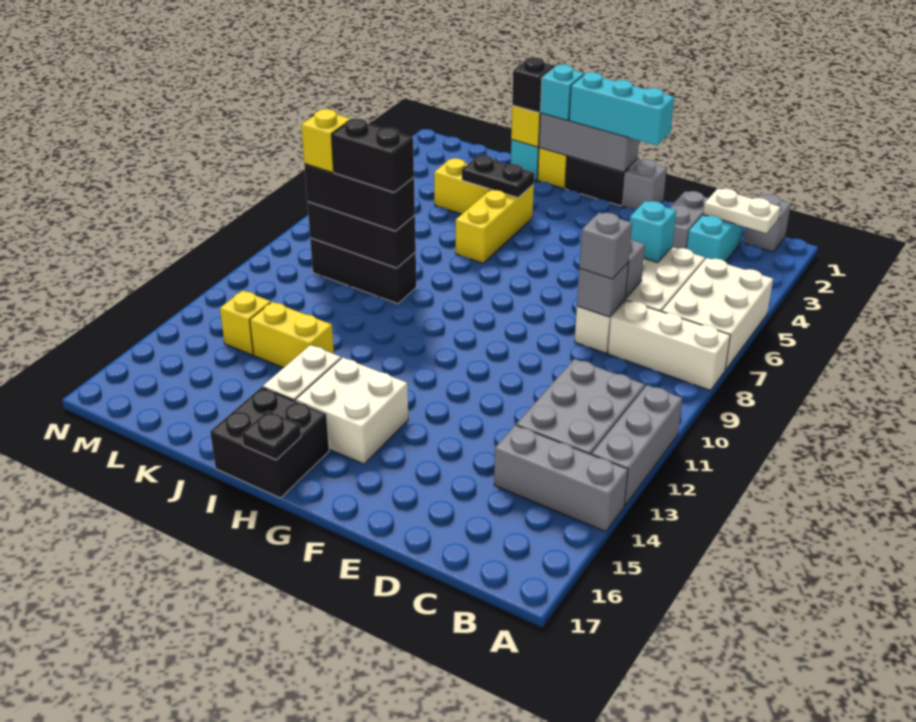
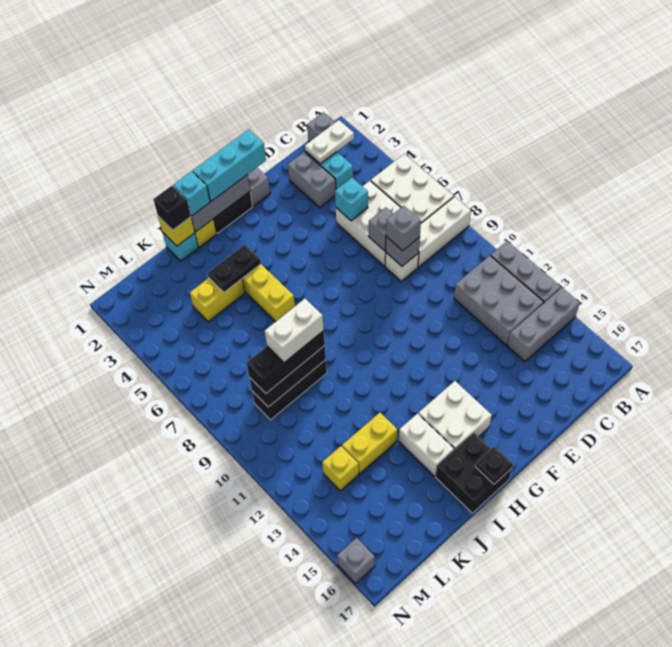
black brick J9:K9 level 4 -> white brick J9:K9 level 4
yellow brick L9 level 4 -> none
none -> grey brick N16 level 1

